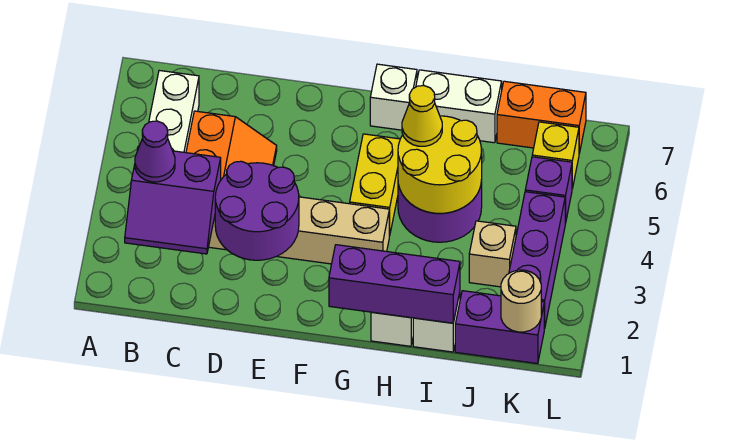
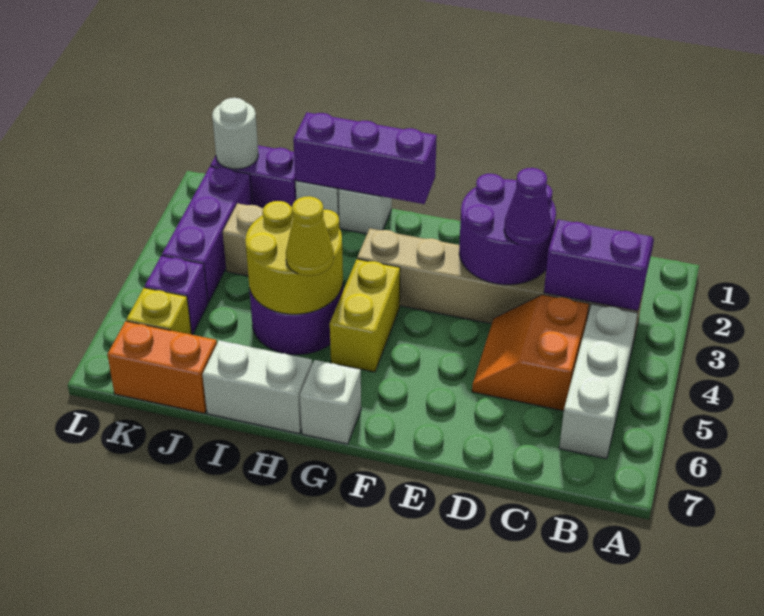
purple cone B3 level 3 -> purple cone D3 level 3
tan round brick K1 level 2 -> white round brick K1 level 2

